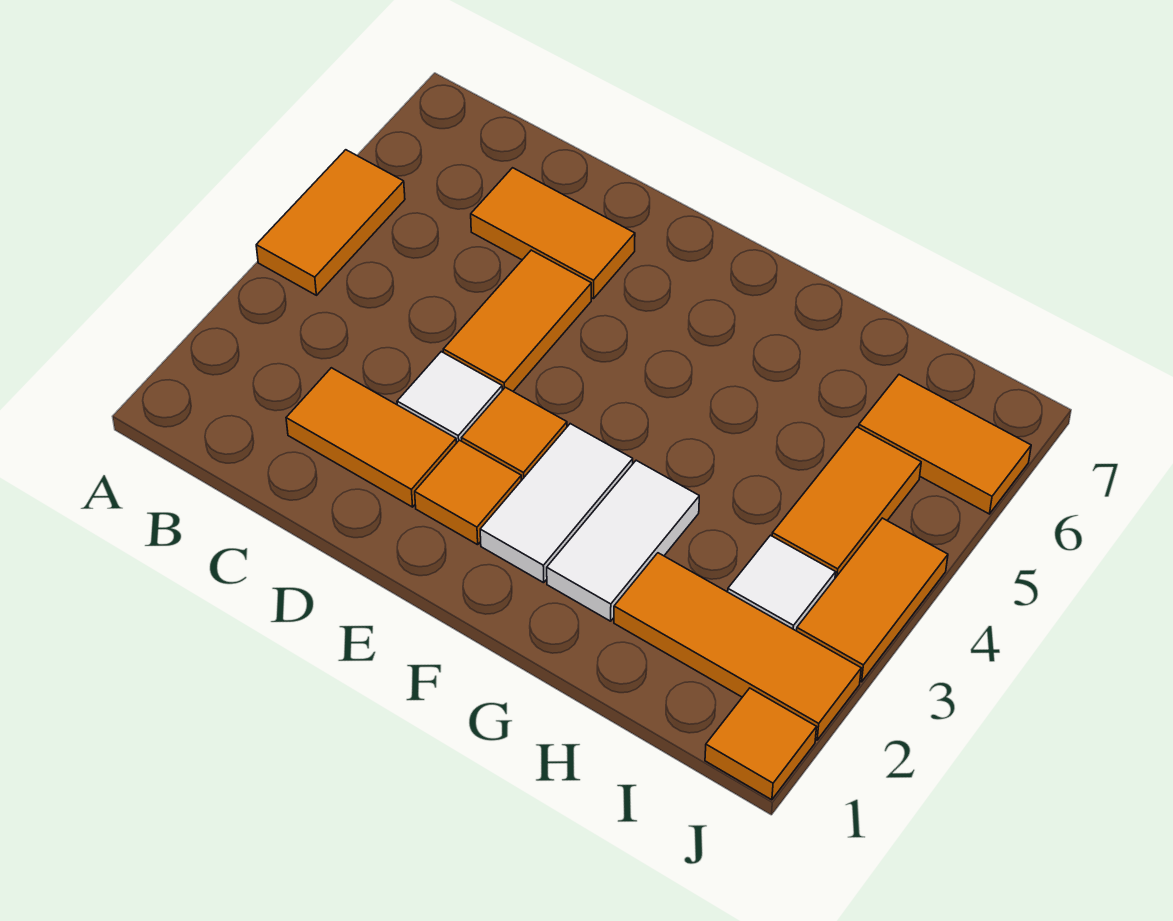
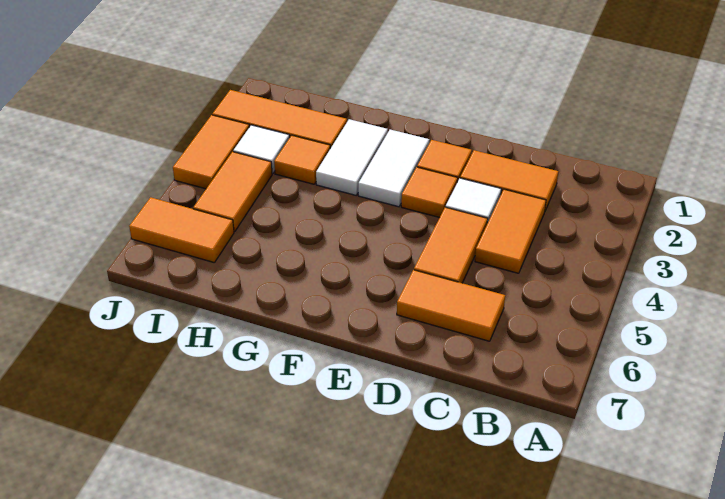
orange tile A4:A5 level 1 -> orange tile C3:C4 level 1
orange tile J1 level 1 -> orange tile H3 level 1

